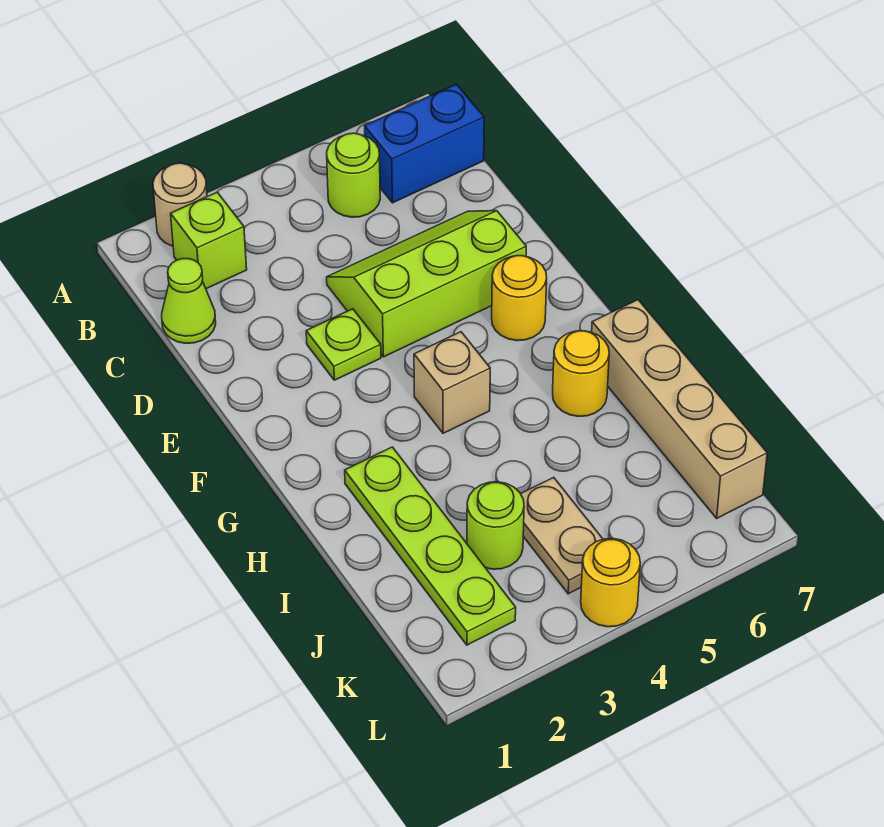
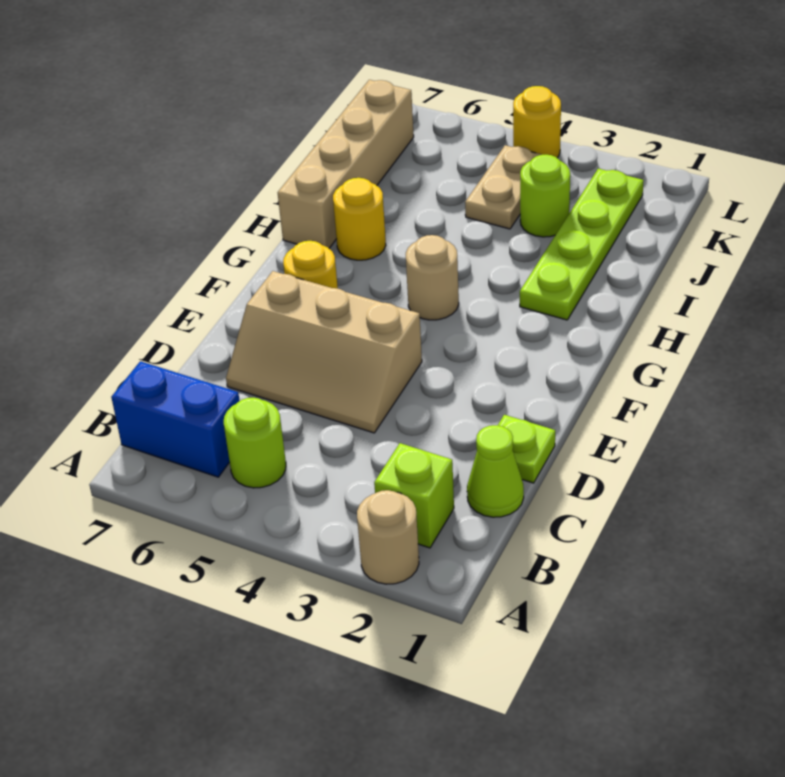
lime slope D4:E6 level 1 top E -> tan slope D4:E6 level 1 top E
lime plate E3 level 1 -> lime plate D1 level 1
tan brick G4 level 1 -> tan round brick G4 level 1

